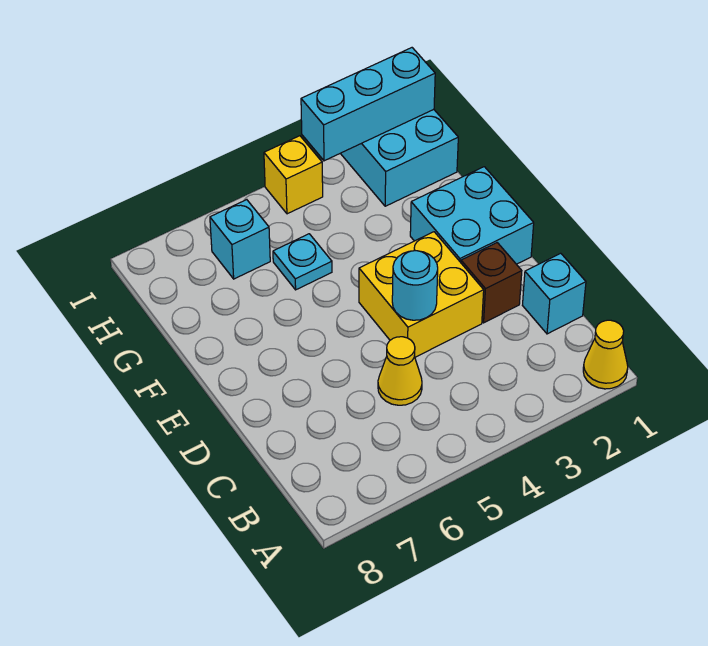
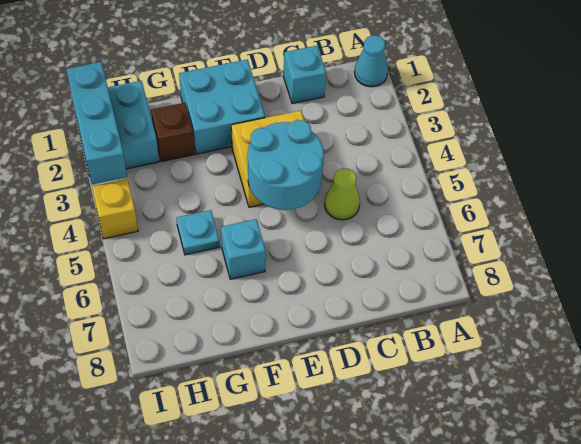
yellow cone A1 level 1 -> cyan cone A1 level 1
yellow cone C5 level 1 -> lime cone C5 level 1
brown brick D2 level 1 -> brown brick G2 level 1
cyan round brick D4 level 2 -> cyan round brick D4:E5 level 2
cyan brick H6 level 1 -> cyan brick F6 level 1

